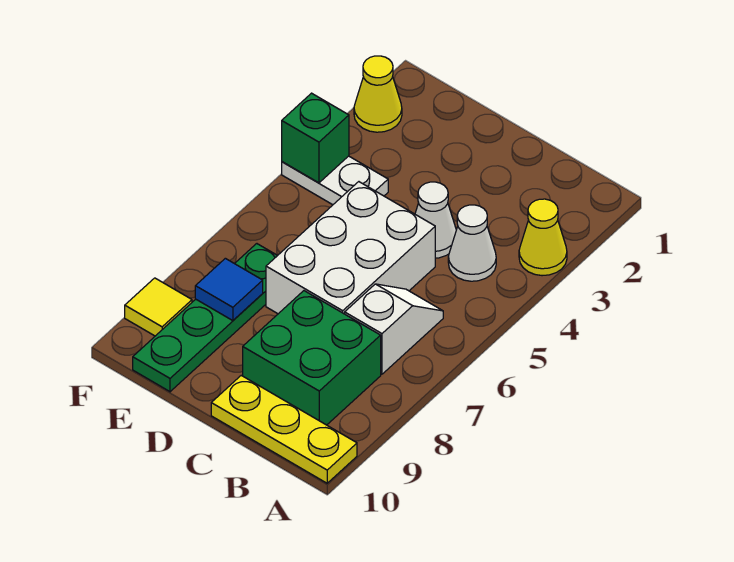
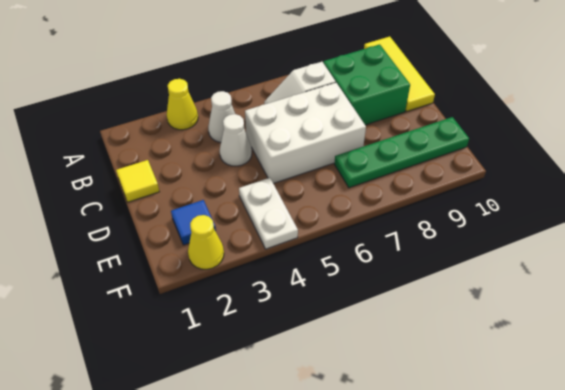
yellow plate A10:C10 level 1 -> yellow tile A10:C10 level 1
blue tile E8 level 2 -> blue tile E2 level 1
green brick F4 level 2 -> none
yellow tile F9 level 1 -> yellow tile C1 level 1

